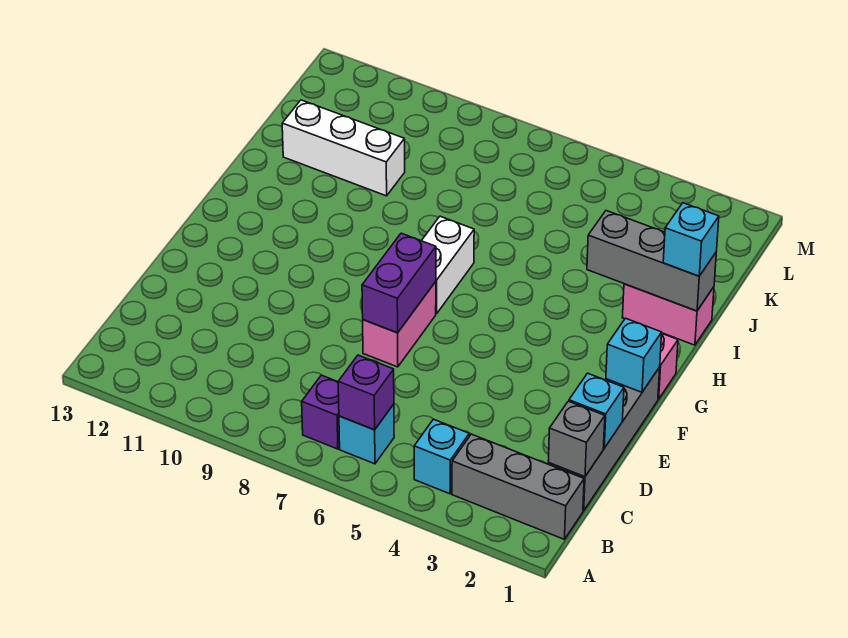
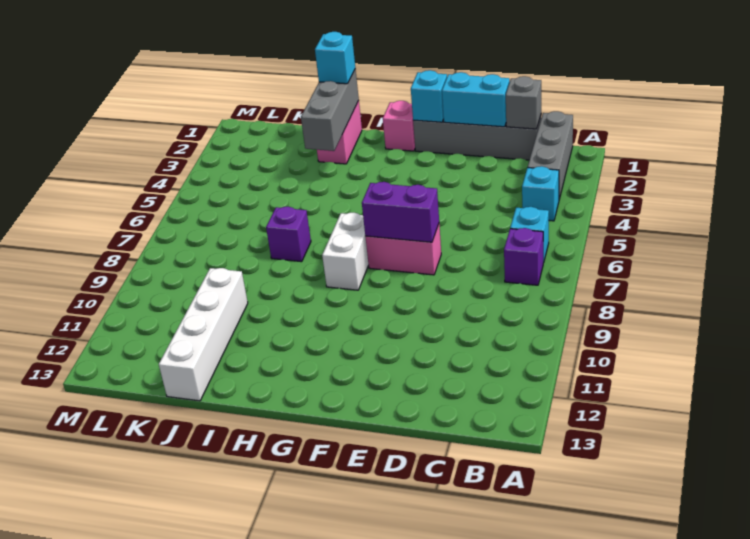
purple brick B6 level 2 -> purple brick I7 level 1
cyan brick D1 level 2 -> cyan brick D1:E1 level 2
white brick G7:H7 level 1 -> white brick G7:G8 level 1
white brick J10:J12 level 1 -> white brick J10:J13 level 1

